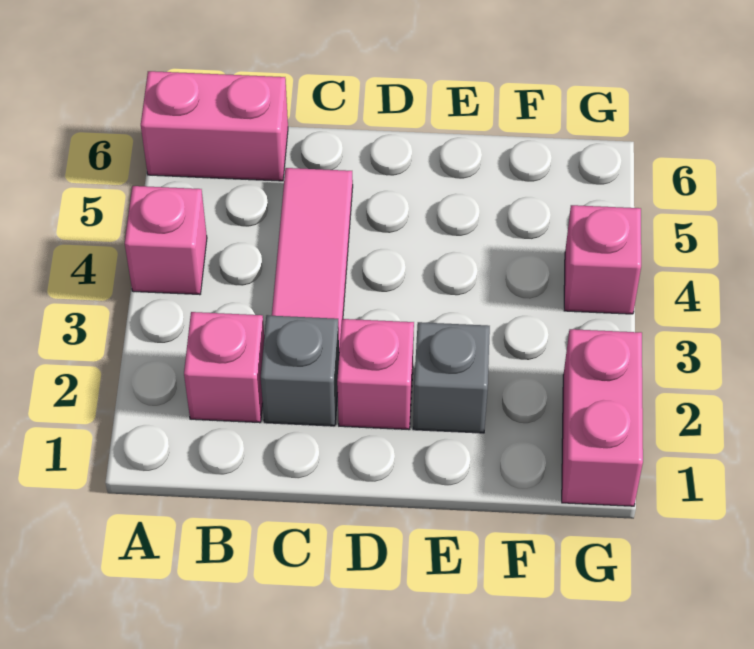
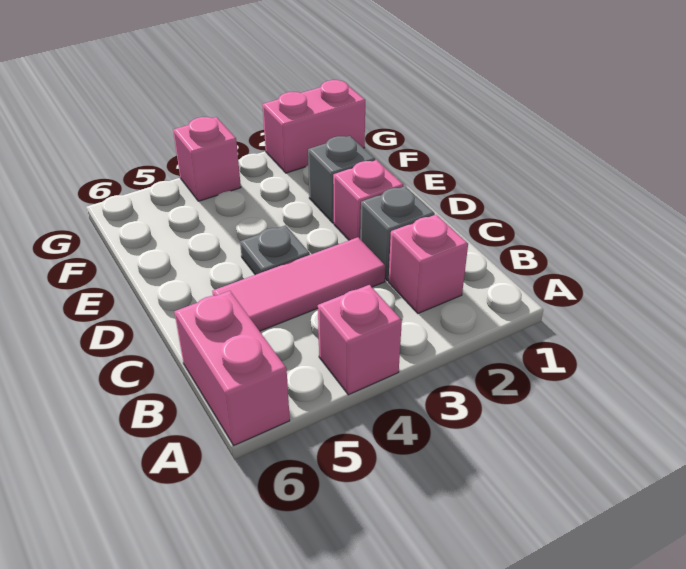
none -> grey plate D4 level 1

